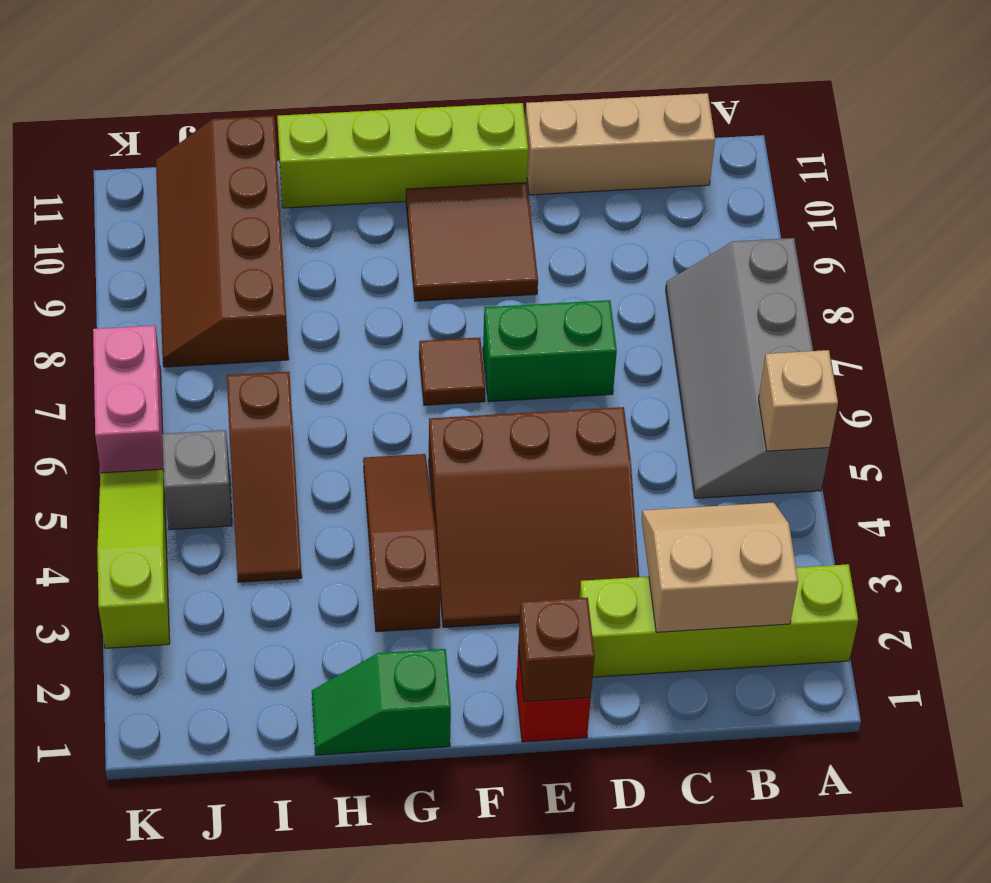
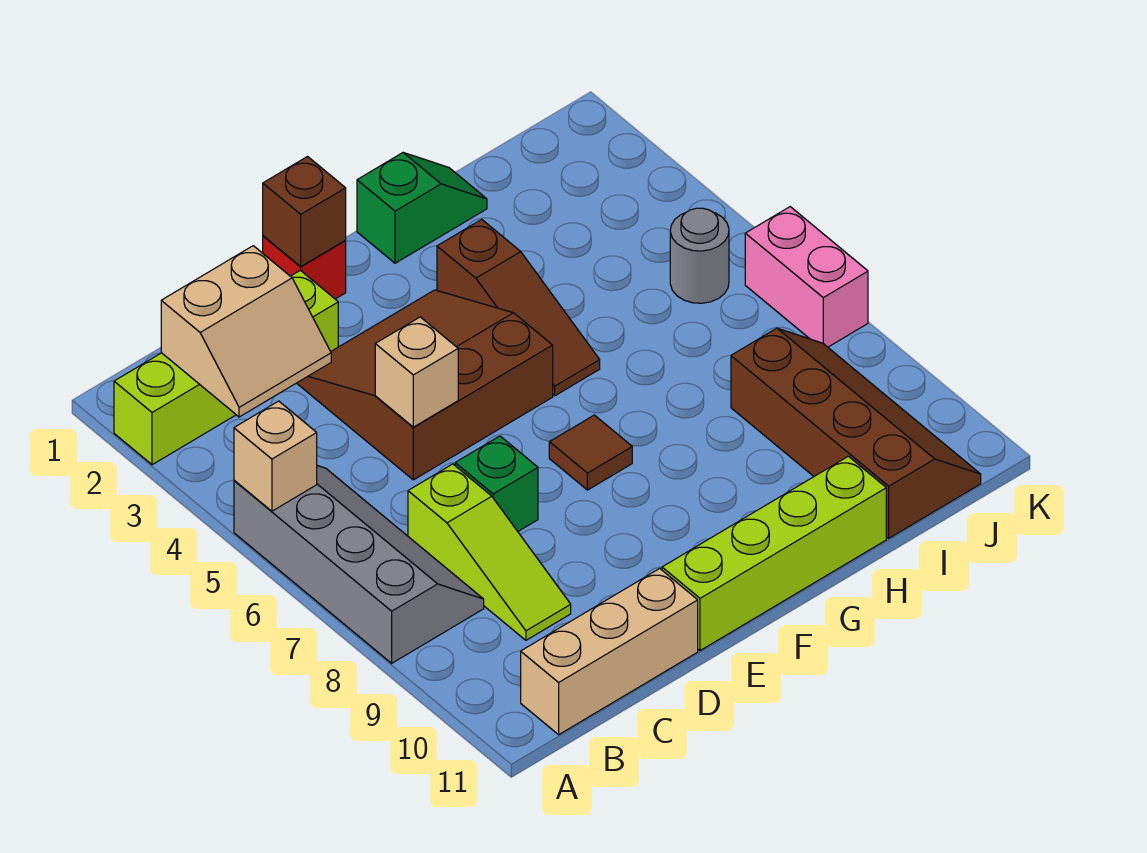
none -> tan brick D5 level 2
green brick D7:E7 level 1 -> green brick D7 level 1
brown tile E9:F10 level 1 -> none
brown slope I4:I6 level 1 top 6 -> none
grey brick J5 level 1 -> grey round brick J5 level 1
lime slope K3:K5 level 1 top 3 -> lime slope C7:C9 level 1 top 7

